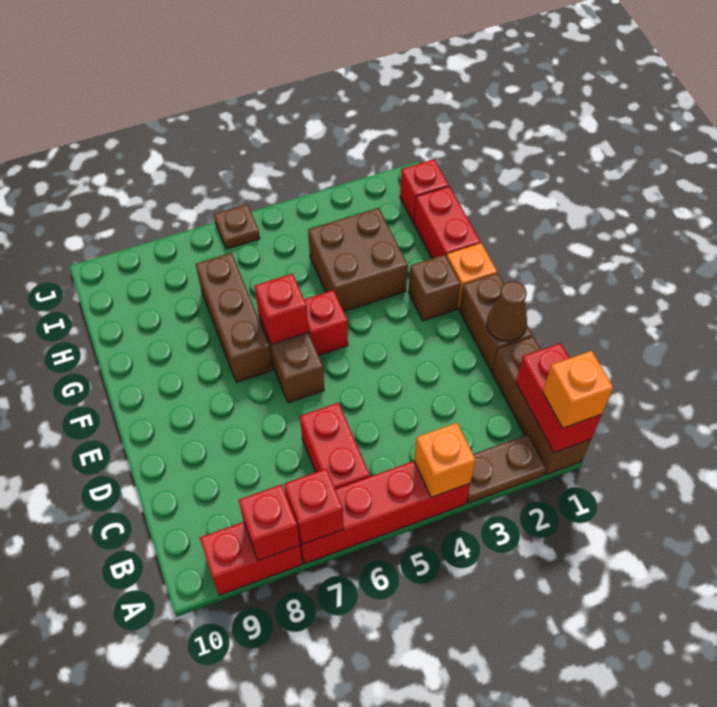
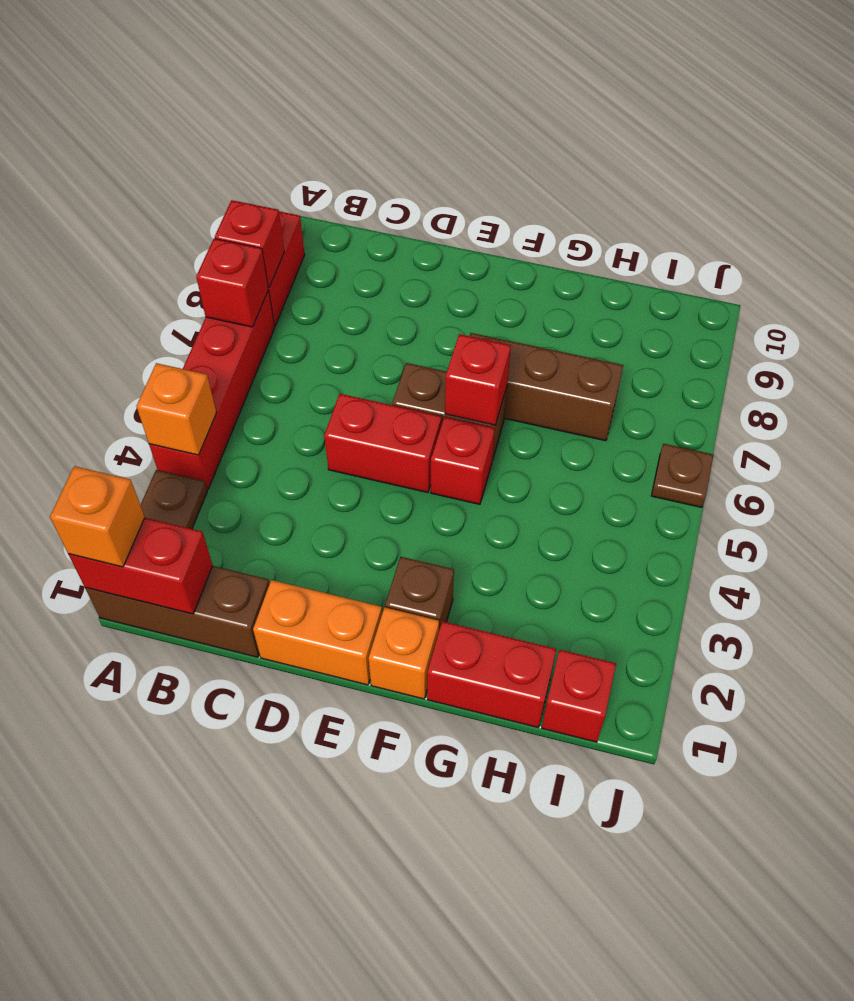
red brick B6:C6 level 1 -> red brick D5:E5 level 1
brown brick D1:E1 level 1 -> orange brick D1:E1 level 1
brown cone D1 level 2 -> none
brown brick G3:H4 level 1 -> none

